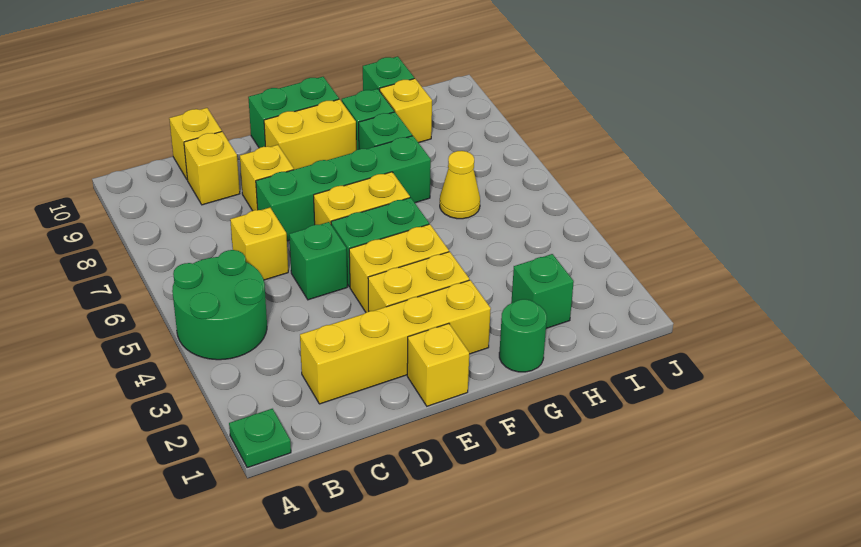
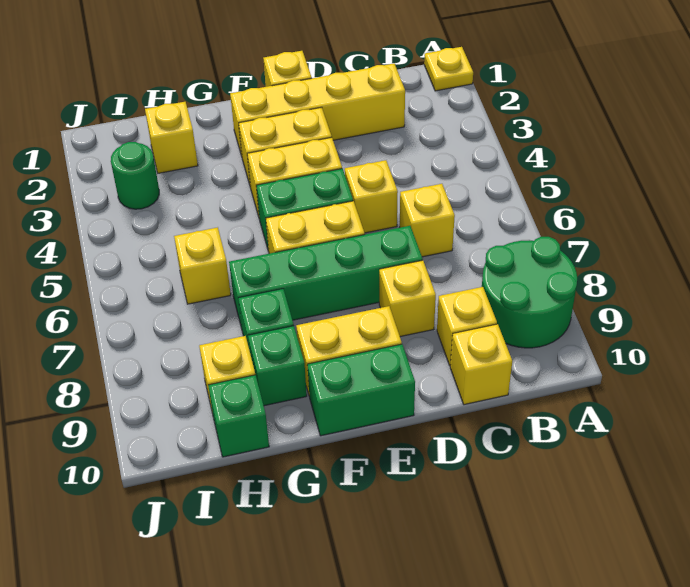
green plate A1 level 1 -> yellow plate A1 level 1
green round brick A4:B5 level 1 -> green round brick A8:B9 level 1
green brick D5 level 1 -> yellow brick D5 level 1
green round brick G1 level 1 -> green round brick I3 level 1
green brick H2 level 1 -> yellow brick H2 level 1
yellow cone H6 level 1 -> yellow brick H6 level 1

